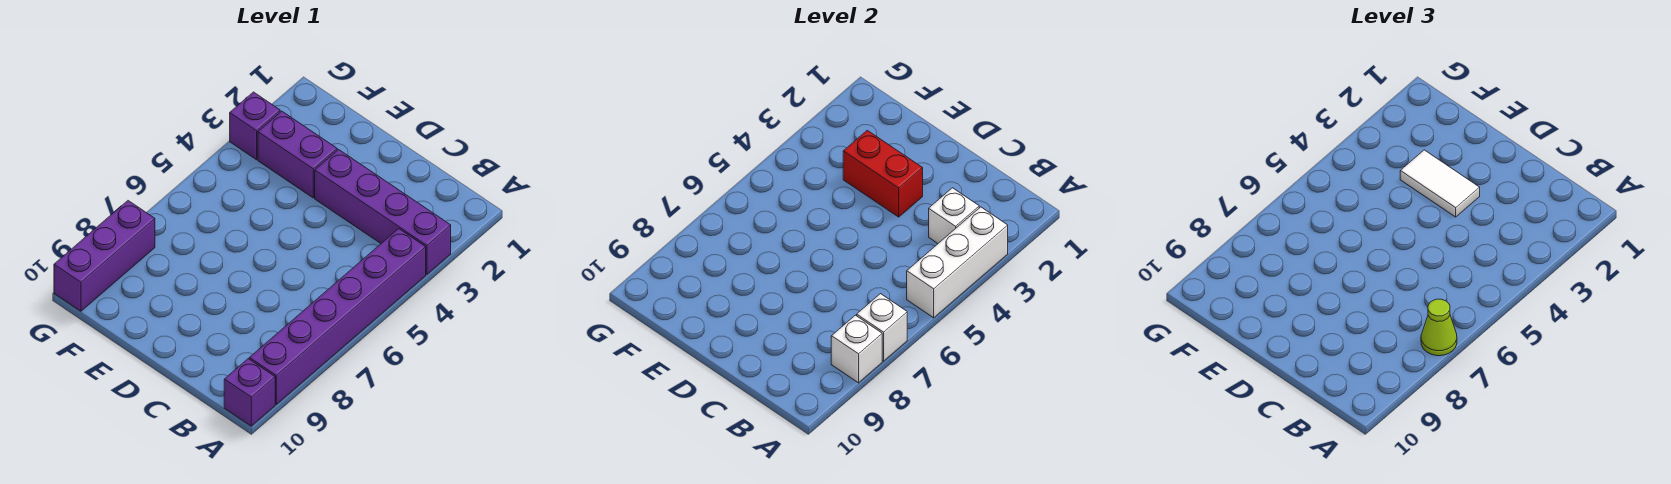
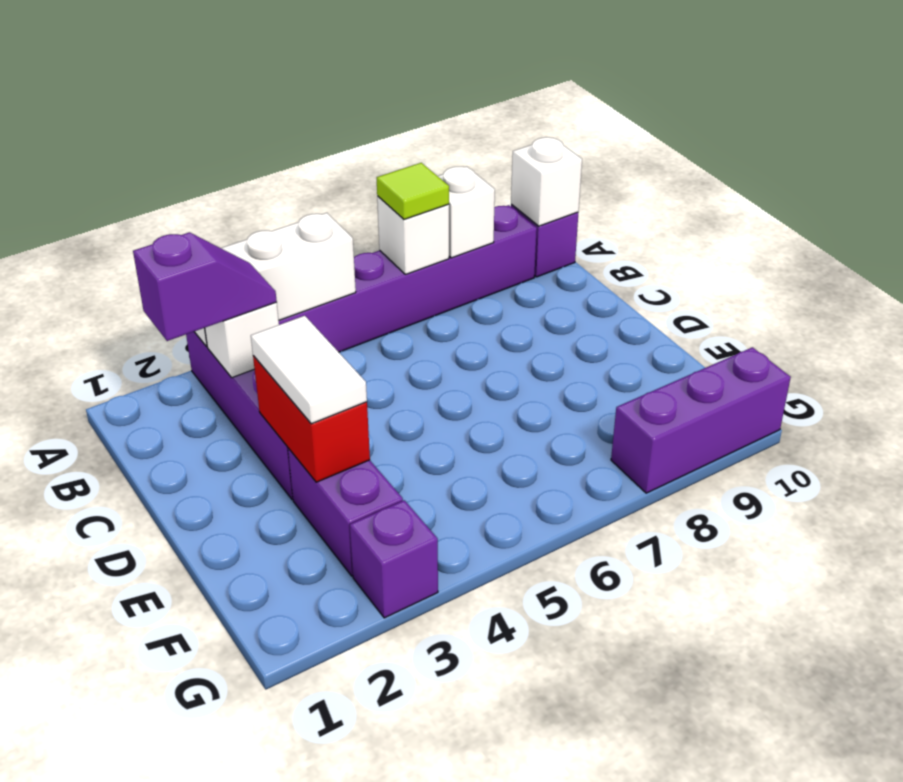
lime cone A7 level 3 -> lime tile A7 level 3
none -> white brick A10 level 2
none -> purple slope B2:B3 level 3 top 2

